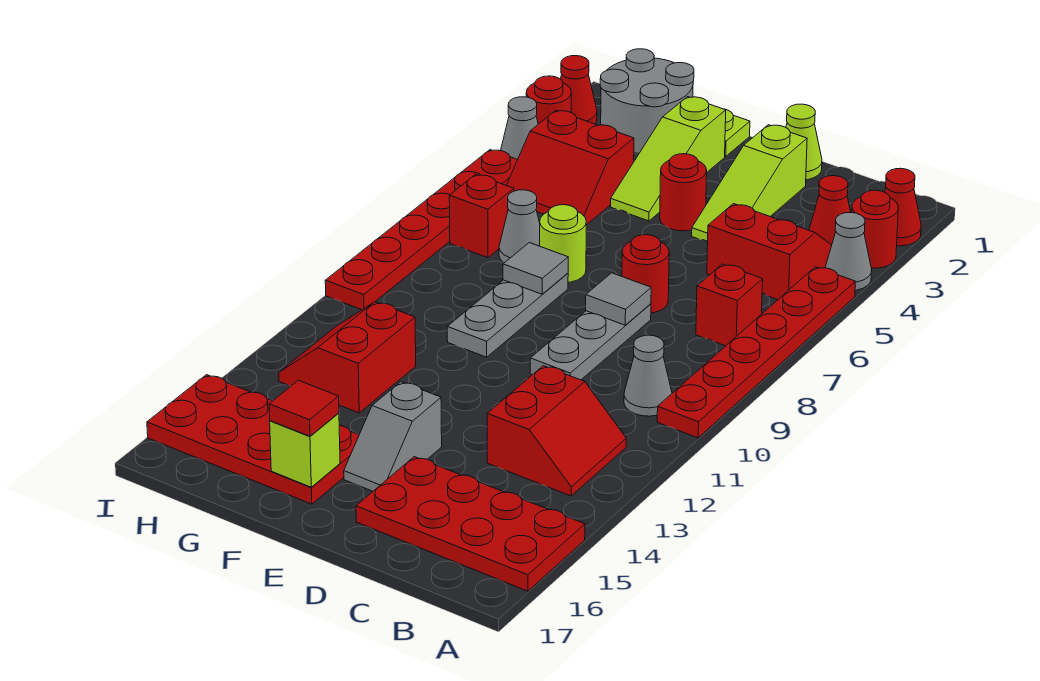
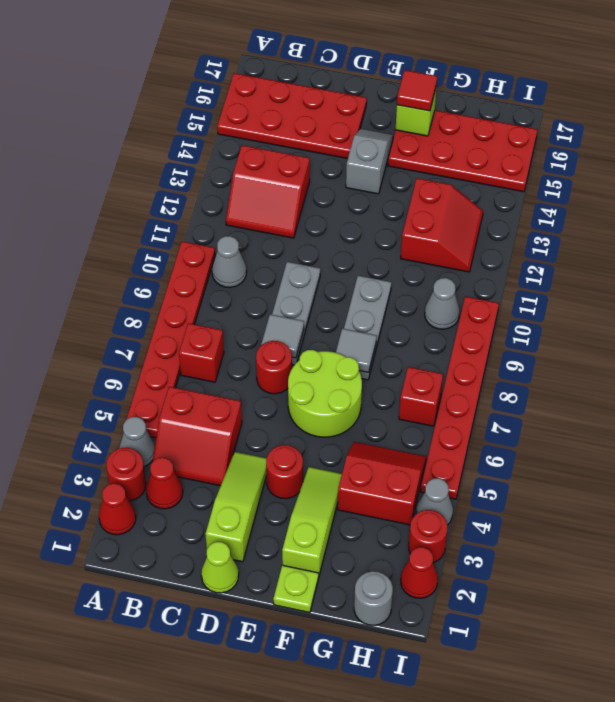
red slope B12:C13 level 1 top C -> red slope B12:C13 level 1 top 13
lime round brick F7 level 1 -> lime round brick E6:F7 level 1
grey round brick G1:H2 level 1 -> grey round brick H1 level 1
grey cone G7 level 1 -> grey cone H10 level 1

